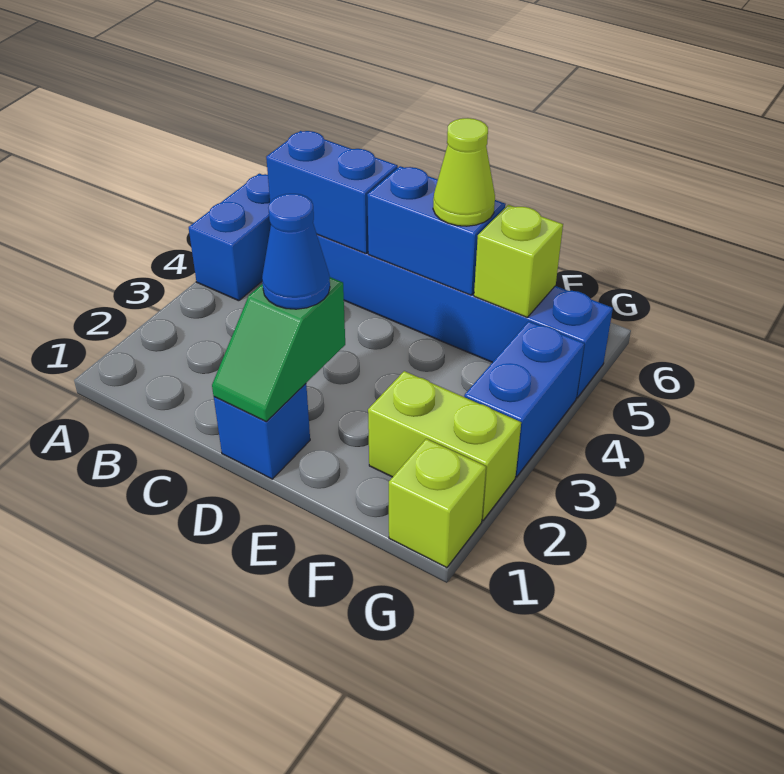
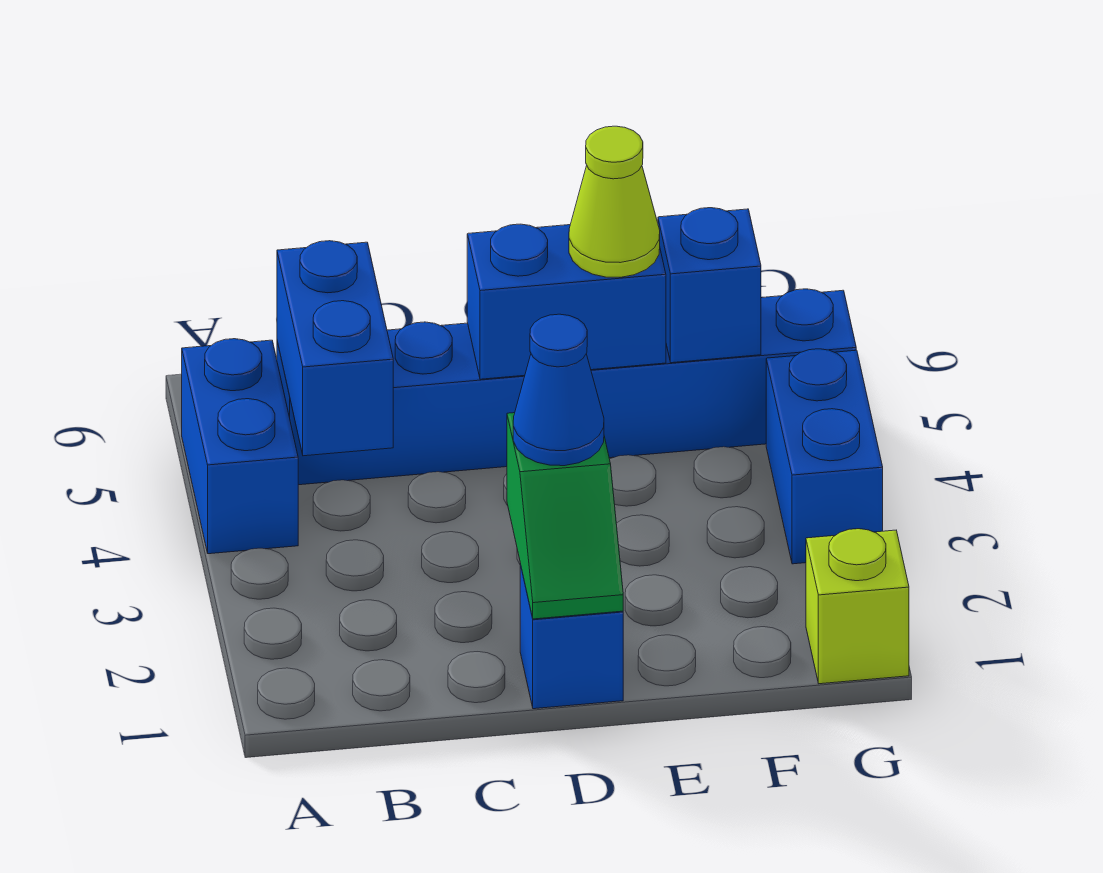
blue brick B5:C5 level 2 -> blue brick B4:B5 level 2
lime brick F2:G2 level 1 -> none
lime brick F5 level 2 -> blue brick F5 level 2

